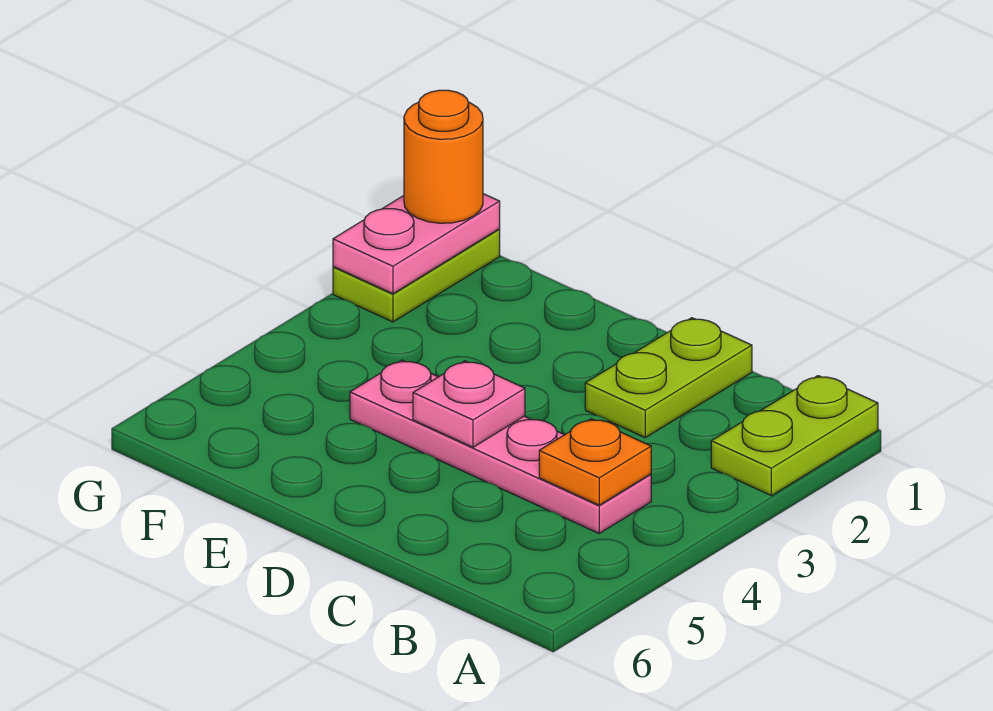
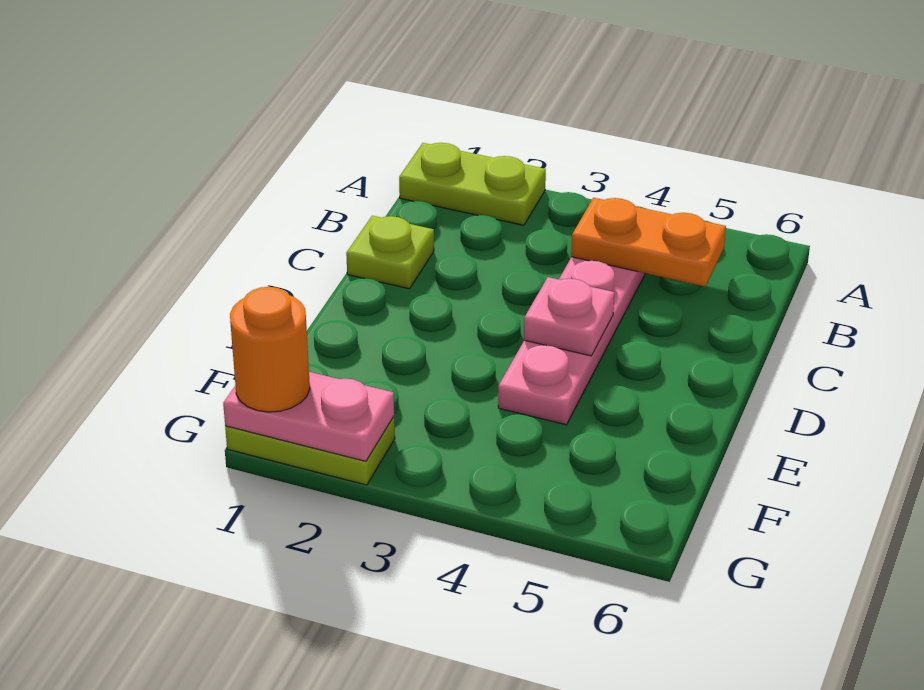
orange plate B4 level 2 -> orange plate B4:B5 level 2
lime plate C1:C2 level 1 -> lime plate C1 level 1

